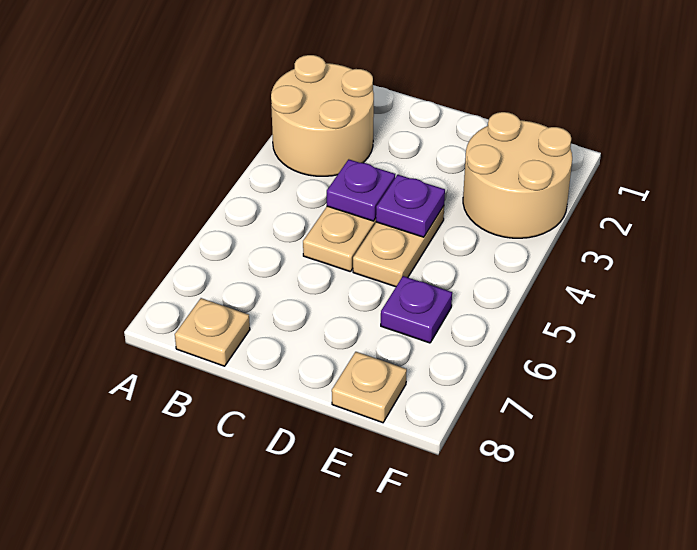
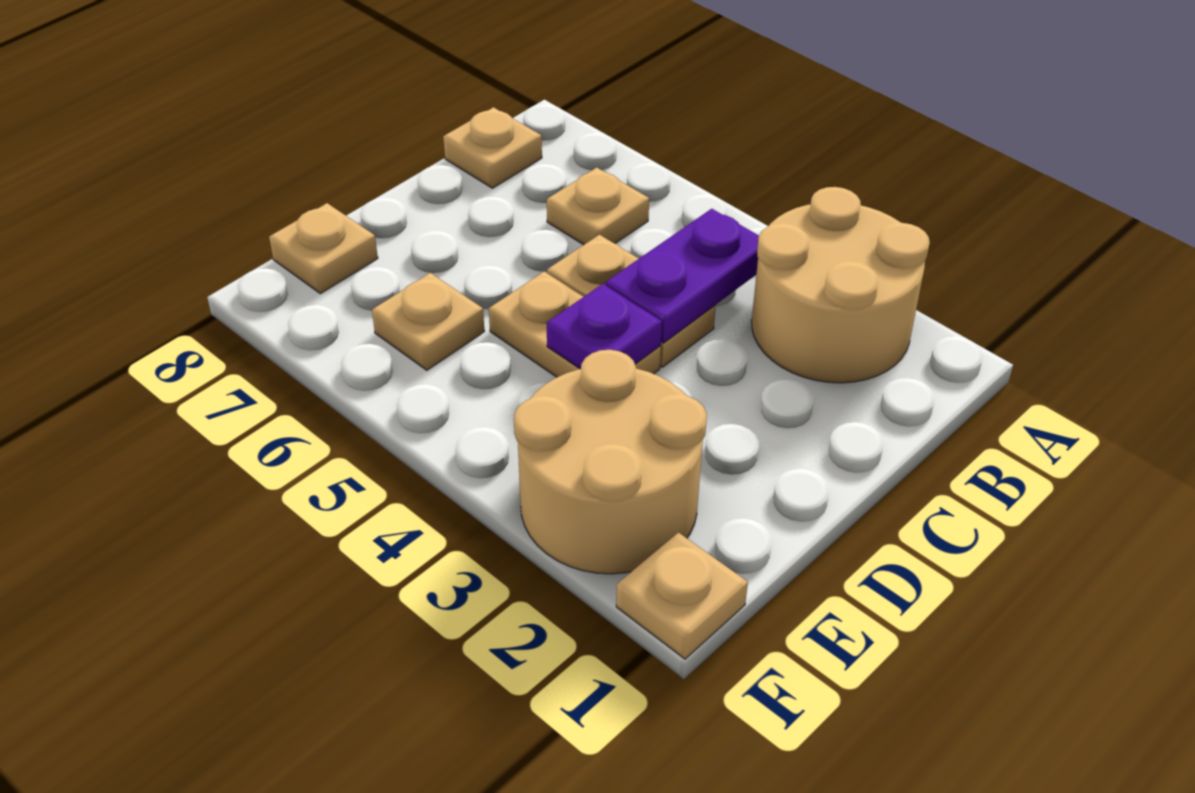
none -> tan plate B6 level 1
purple plate C4 level 2 -> purple plate B4:C4 level 2
purple plate E6 level 1 -> tan plate E6 level 1
none -> tan plate F1 level 1

